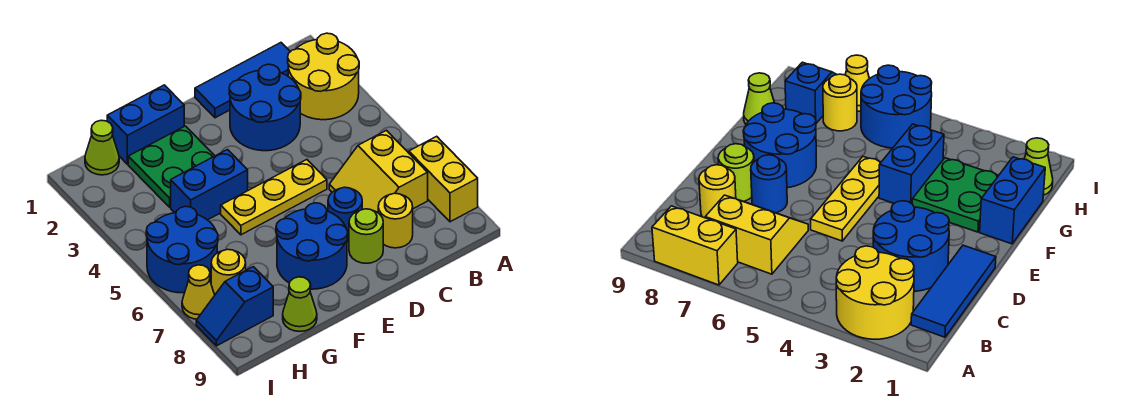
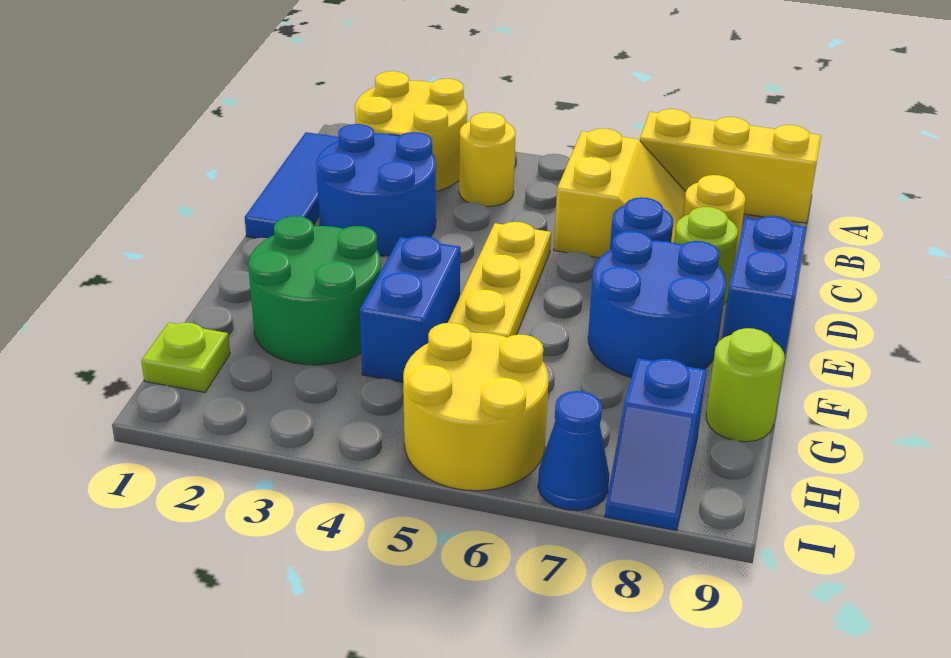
yellow brick A7:A8 level 1 -> yellow brick A7:A9 level 1
yellow slope B6:C7 level 1 top B -> yellow slope B6:C7 level 1 top 6
blue brick F1:G1 level 1 -> blue brick D9:E9 level 1
green plate F2:G3 level 1 -> green round brick F2:G3 level 1
lime cone G9 level 1 -> lime round brick G9 level 1
lime cone H1 level 1 -> lime plate H1 level 1
blue round brick H5:I6 level 1 -> yellow round brick H5:I6 level 1
yellow round brick H7 level 1 -> yellow round brick B4 level 1
yellow cone I7 level 1 -> blue cone I7 level 1

